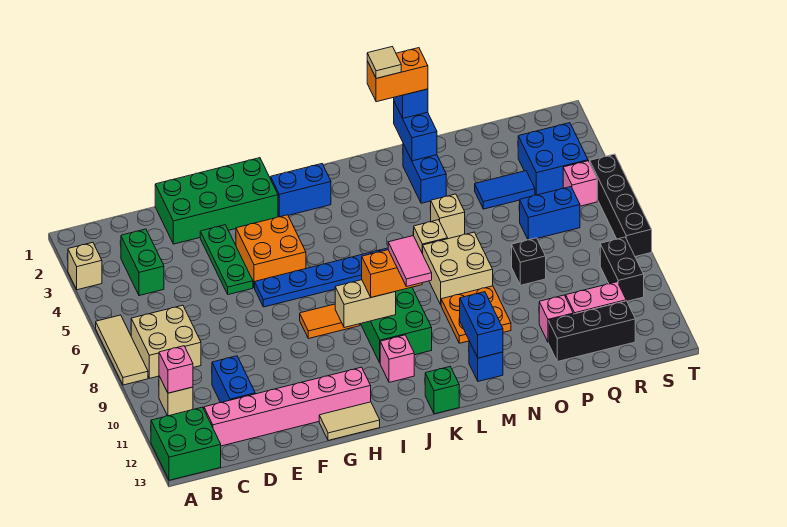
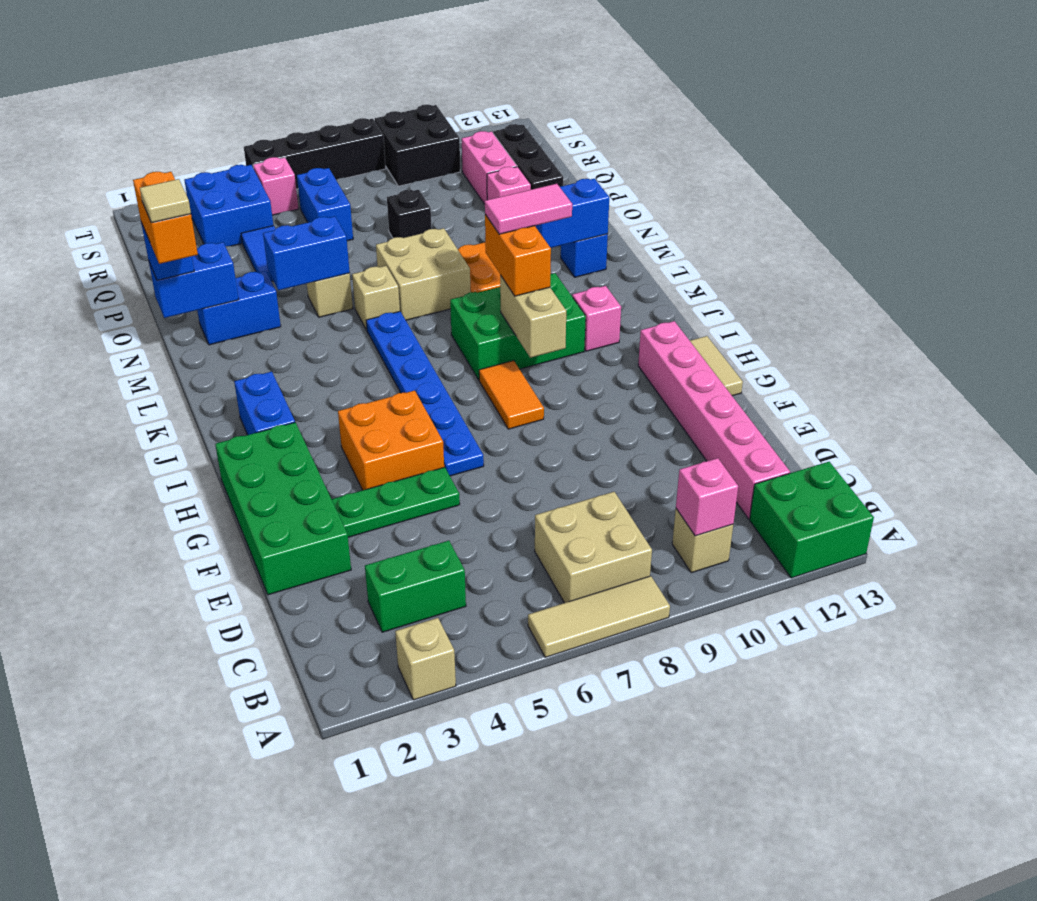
blue brick D10:D11 level 1 -> blue brick N4:N5 level 2
green brick K13 level 1 -> none
black brick S9:S10 level 1 -> black brick S9:T10 level 1

